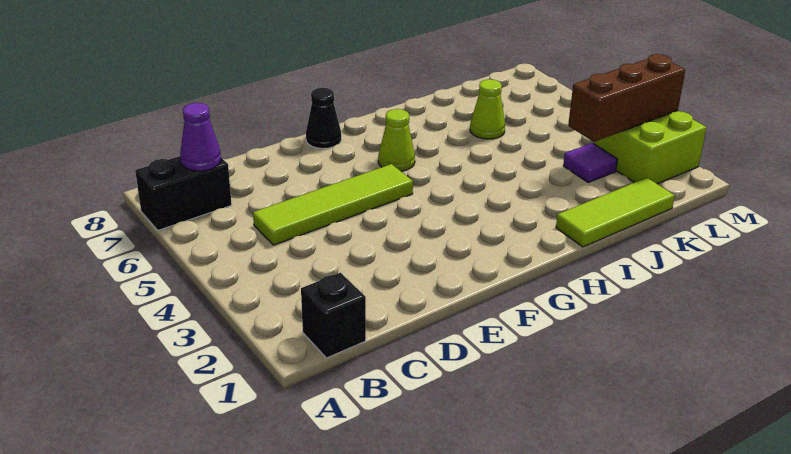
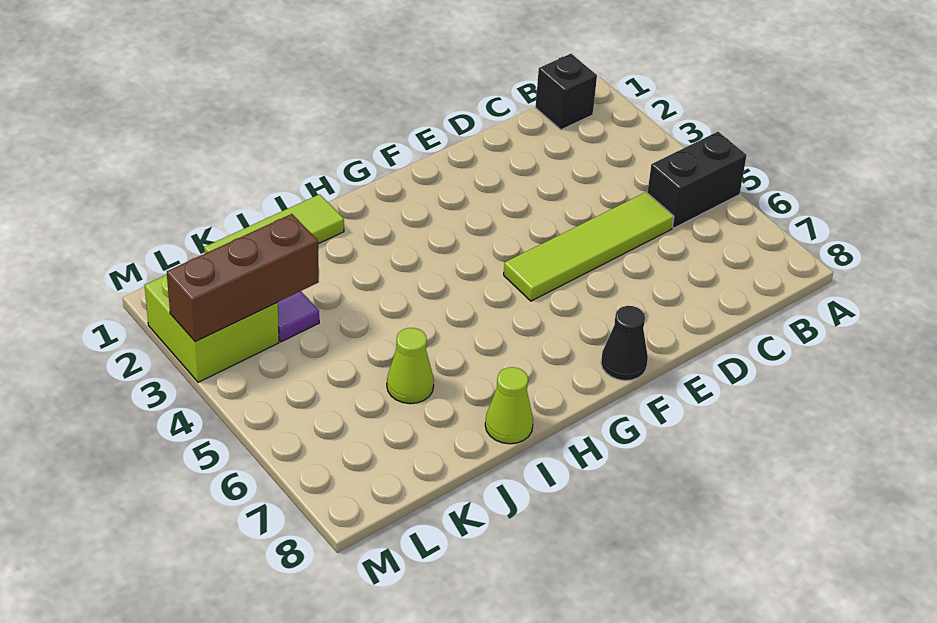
black brick A7:B7 level 1 -> black brick A5:B5 level 1
purple cone B7 level 2 -> none
lime cone G6 level 1 -> lime cone I8 level 1

